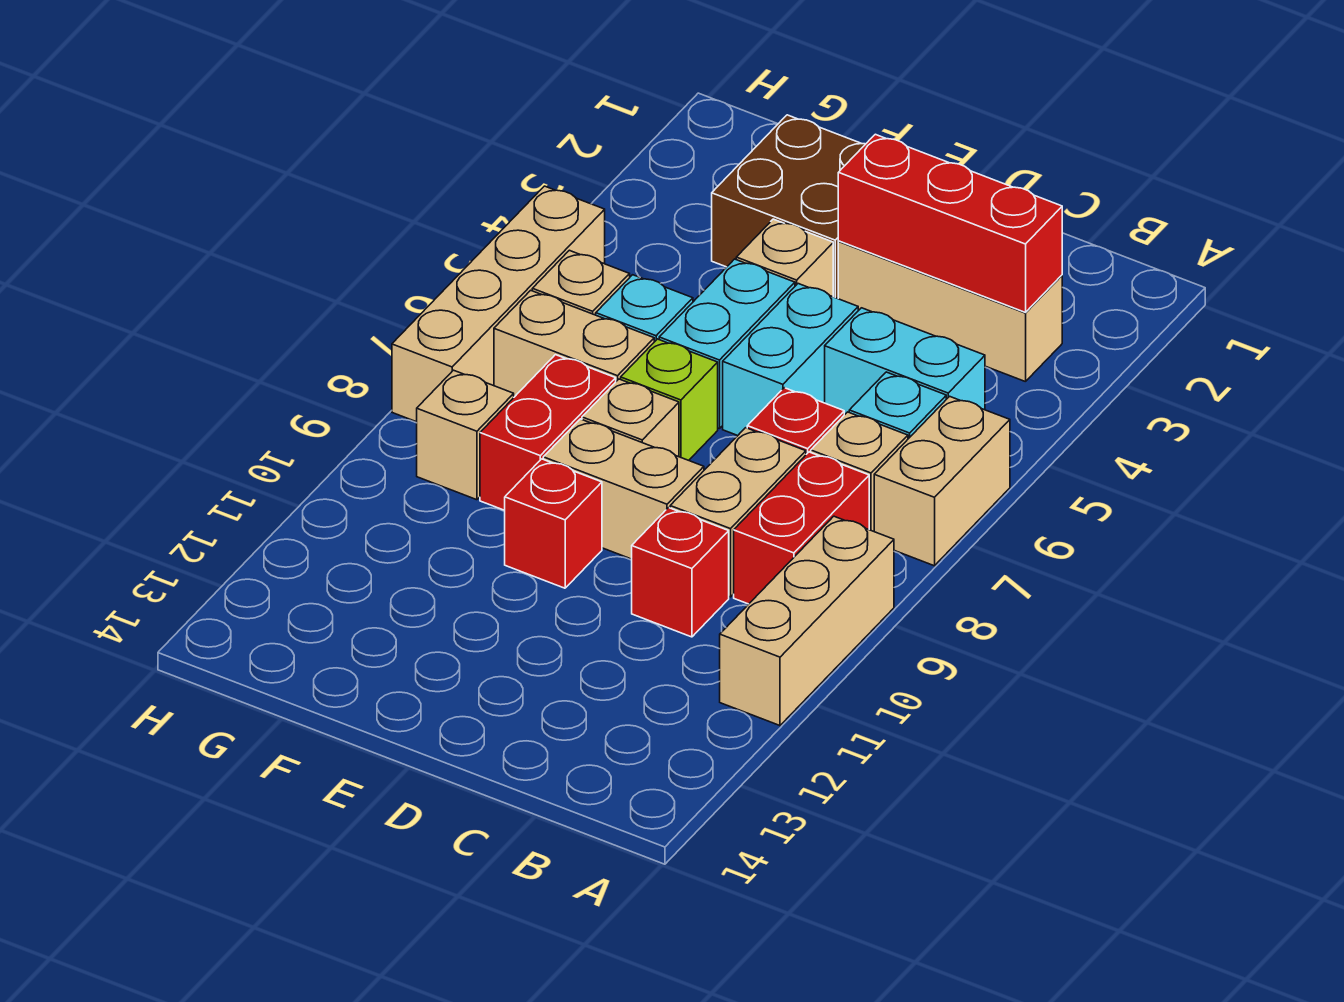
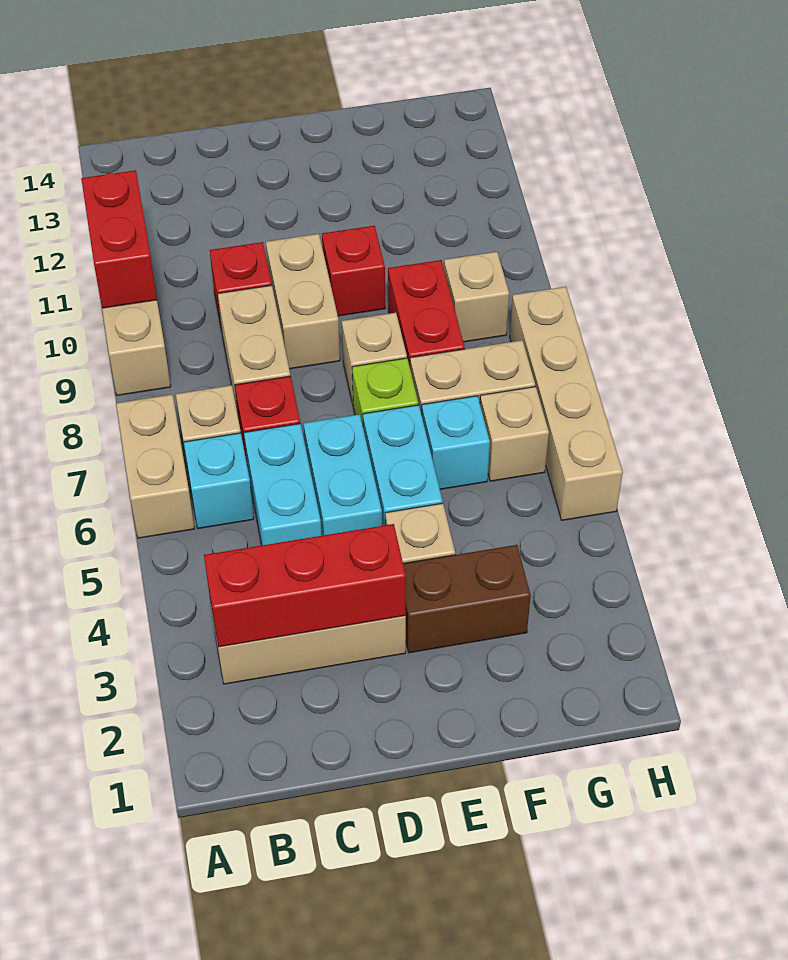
cyan brick B5:C5 level 1 -> cyan brick C5:C6 level 1
red brick B8:B9 level 1 -> red brick A10:A11 level 2
tan brick D9:E9 level 1 -> tan brick D9:D10 level 1
brown brick E2:F3 level 1 -> brown brick E3:F3 level 1

